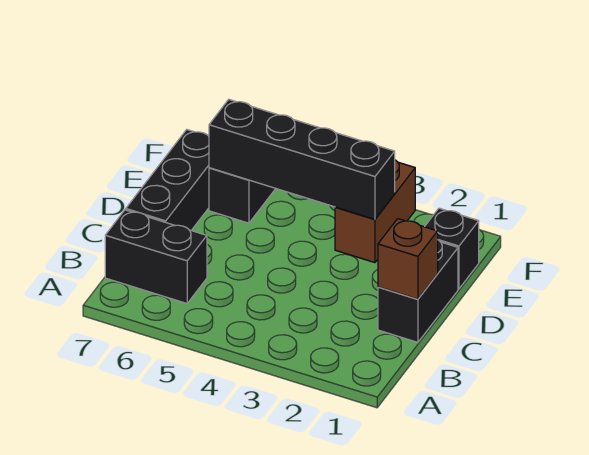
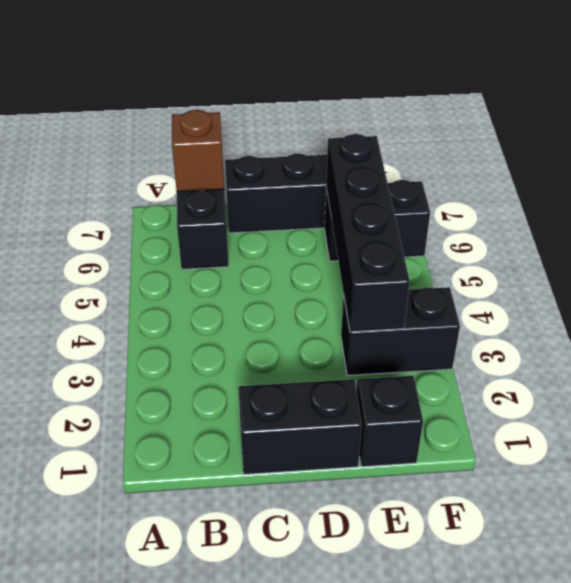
brown brick C1 level 2 -> brown brick B7 level 2
brown brick E3:F3 level 1 -> black brick E3:F3 level 1

